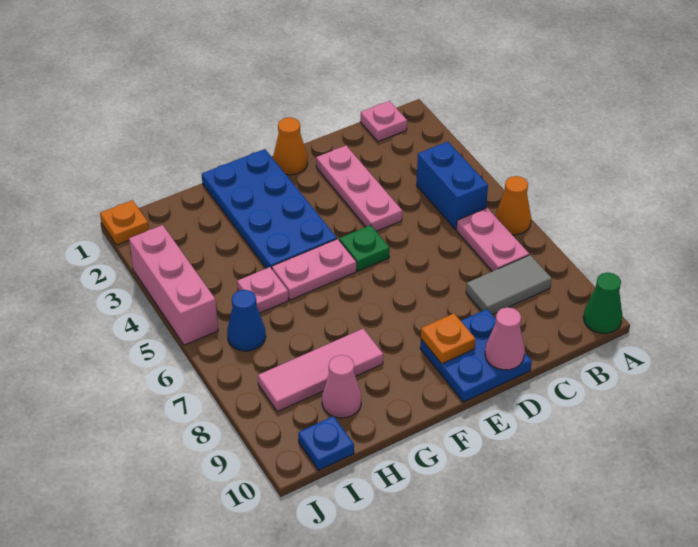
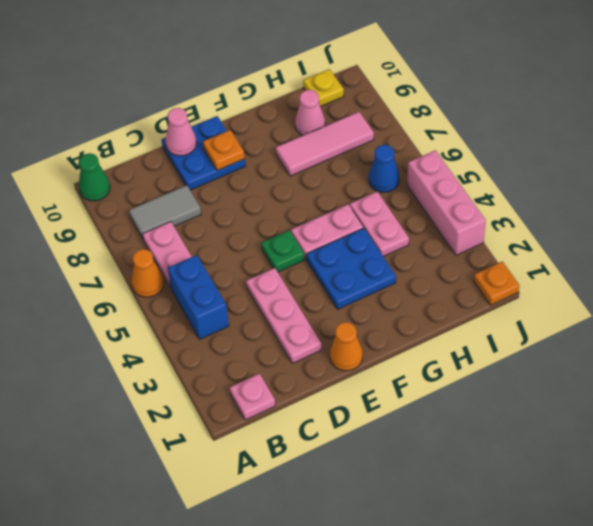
blue plate F1:G4 level 1 -> blue plate F3:G4 level 1
pink plate H5 level 1 -> pink plate H4:H5 level 1
blue plate I10 level 1 -> yellow plate I10 level 1

